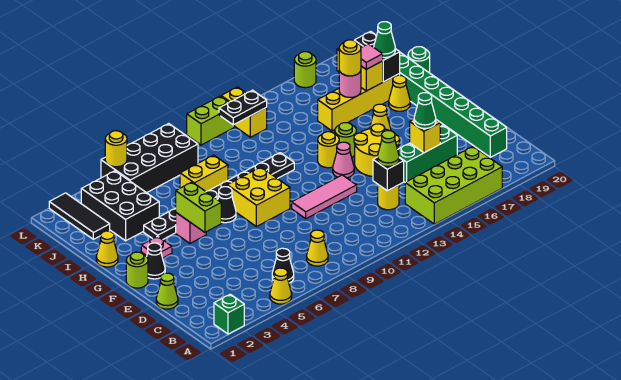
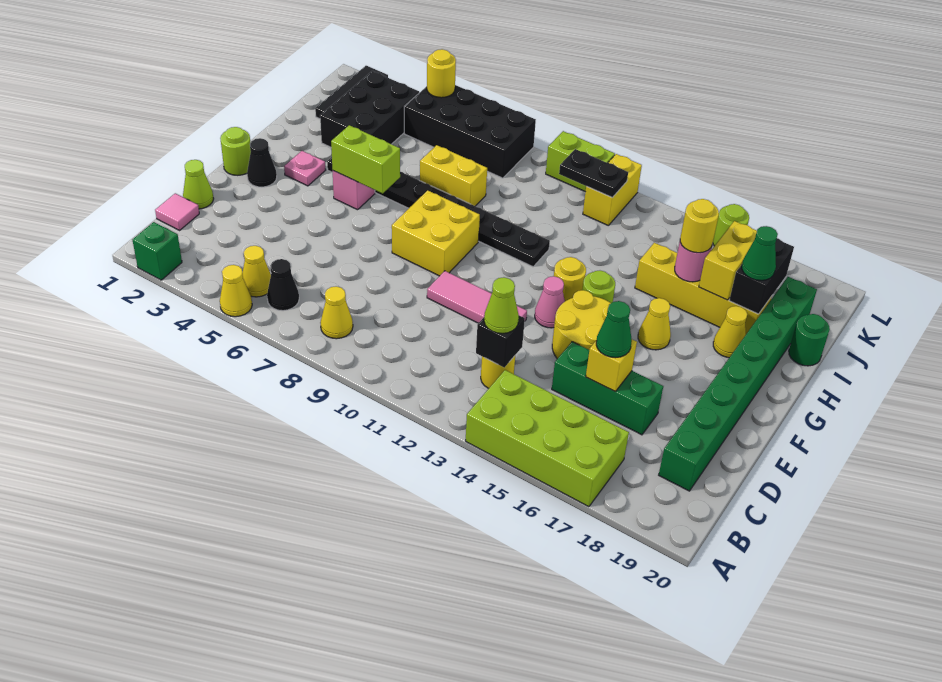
lime brick F5:G5 level 2 -> lime brick G5:G6 level 2
black cone G7 level 1 -> none
yellow cone H1 level 1 -> yellow cone B5 level 1
pink tile I17 level 3 -> pink tile C1 level 1

